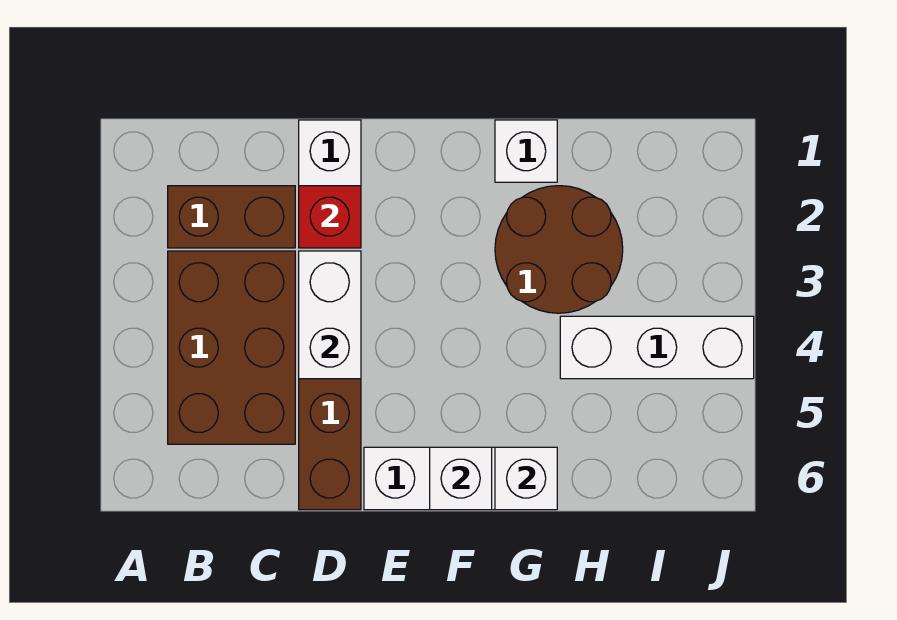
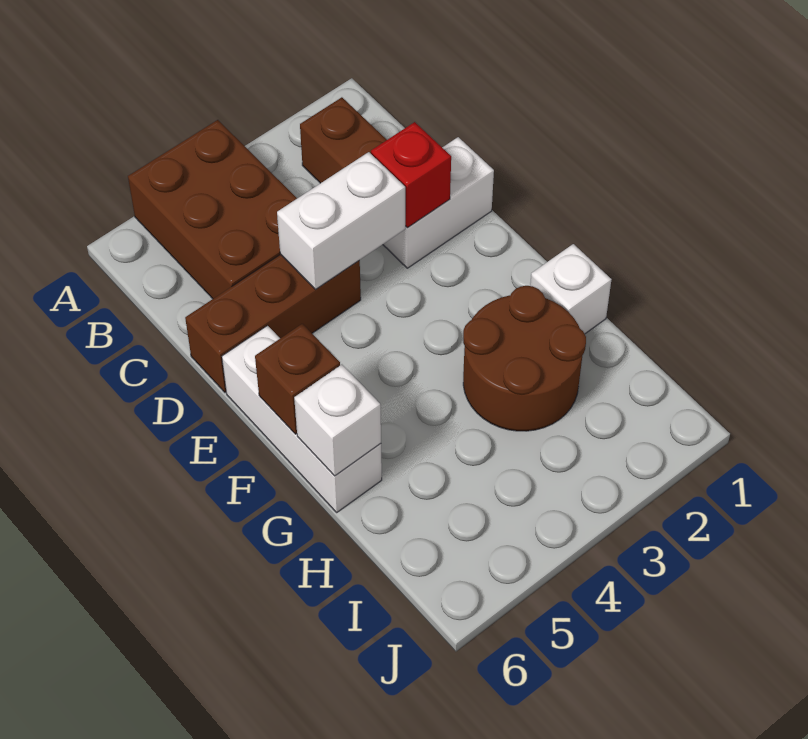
brown brick B3:C5 level 1 -> brown brick A4:C5 level 1
white brick F6 level 2 -> brown brick F6 level 2
white brick H4:J4 level 1 -> none

